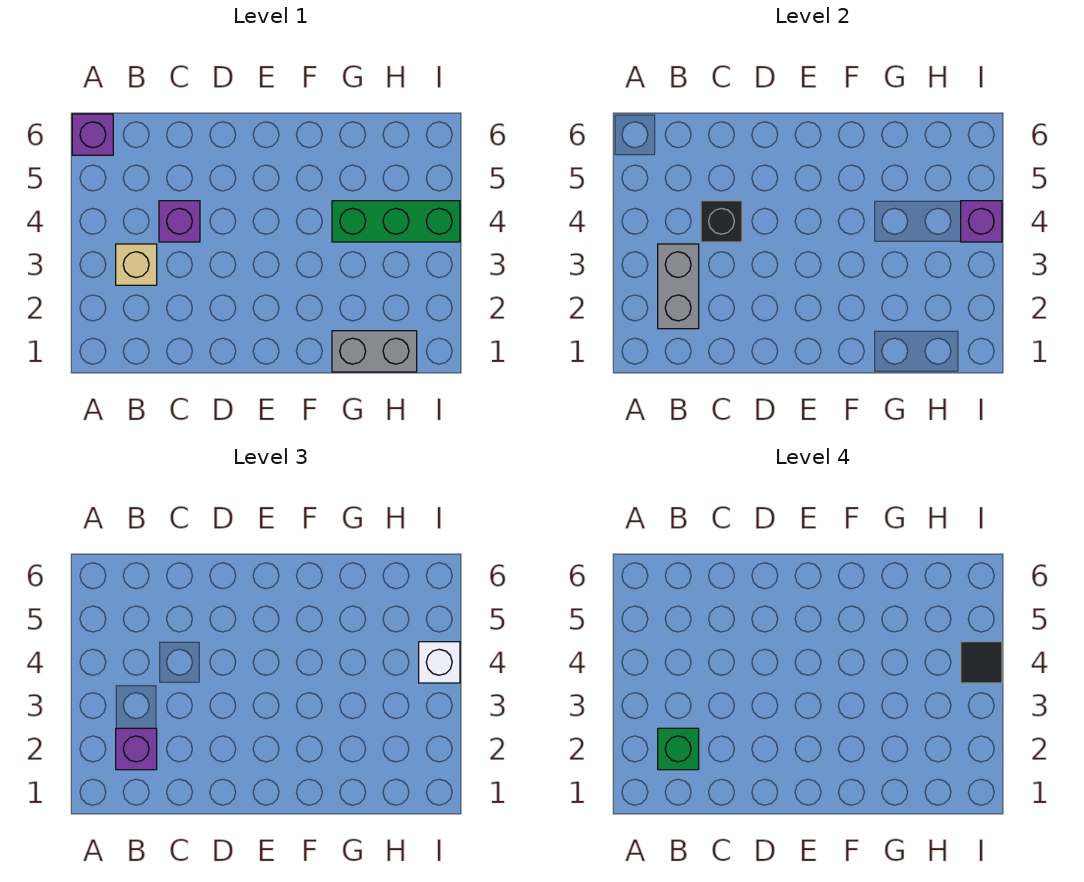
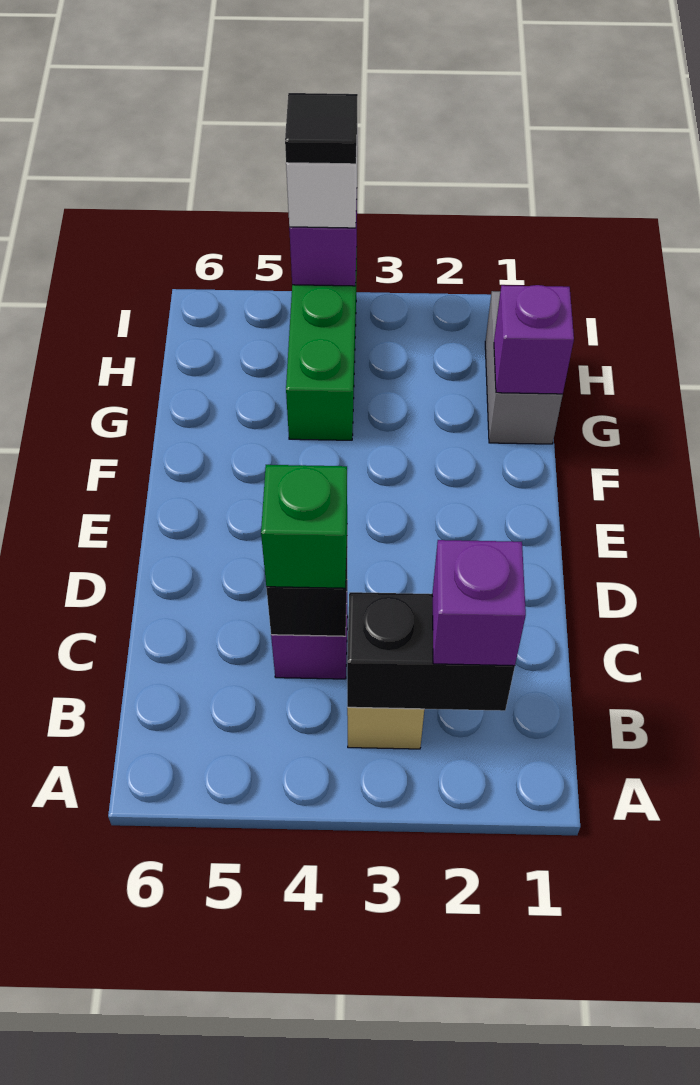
purple brick A6 level 1 -> purple brick G1 level 2
grey brick B2:B3 level 2 -> black brick B2:B3 level 2
green brick B2 level 4 -> green brick C4 level 3

